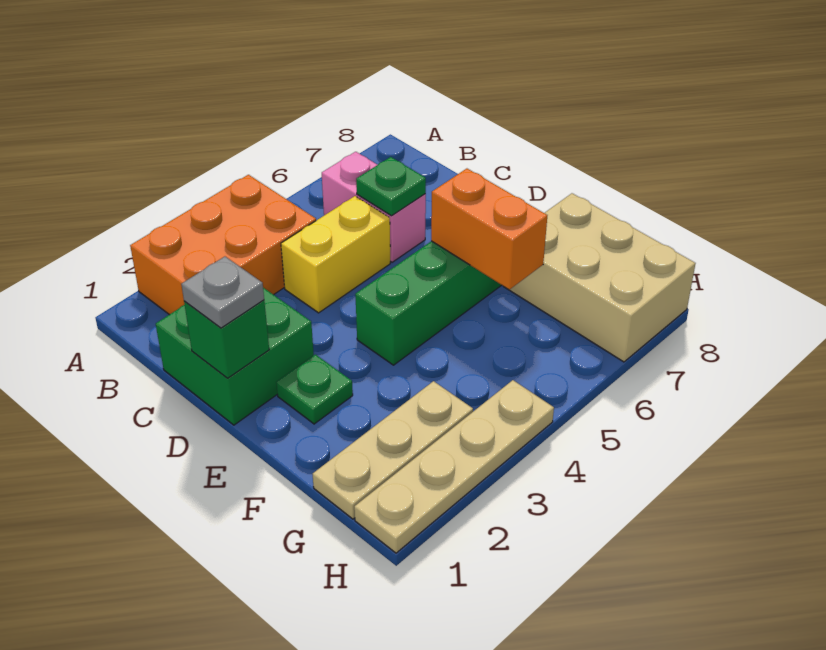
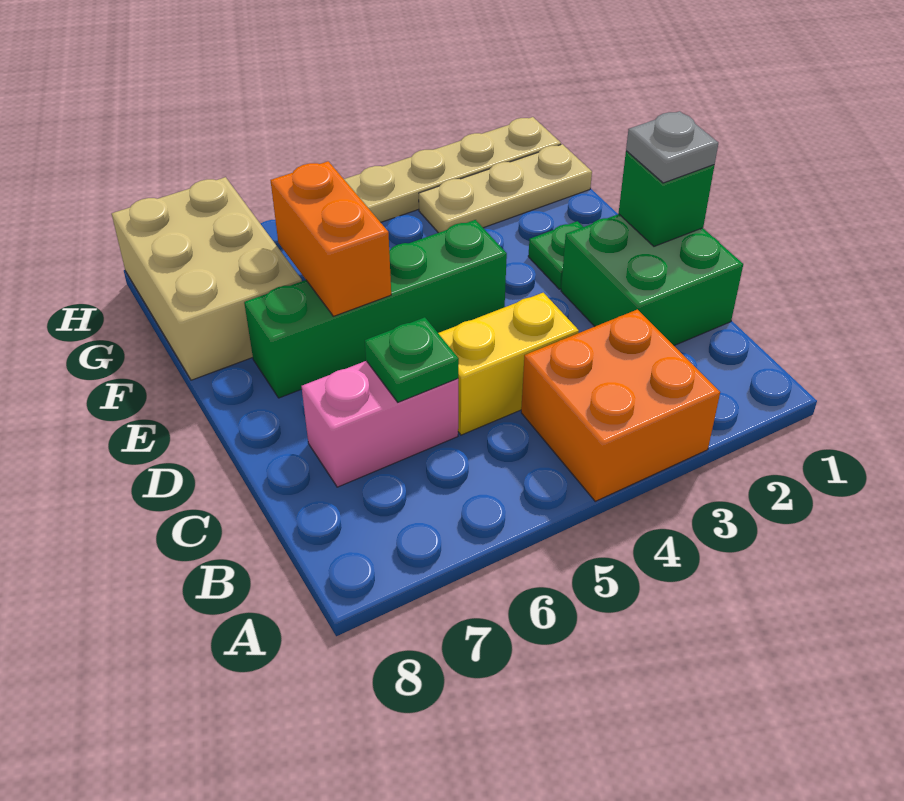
orange brick A2:B4 level 1 -> orange brick A3:B4 level 1
pink brick B6:C6 level 1 -> pink brick C6:C7 level 1

